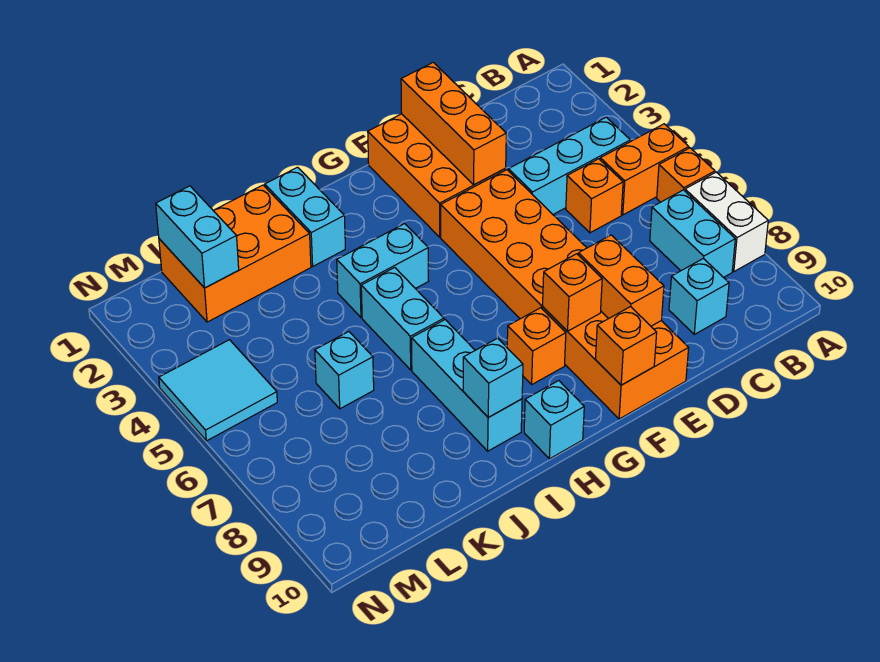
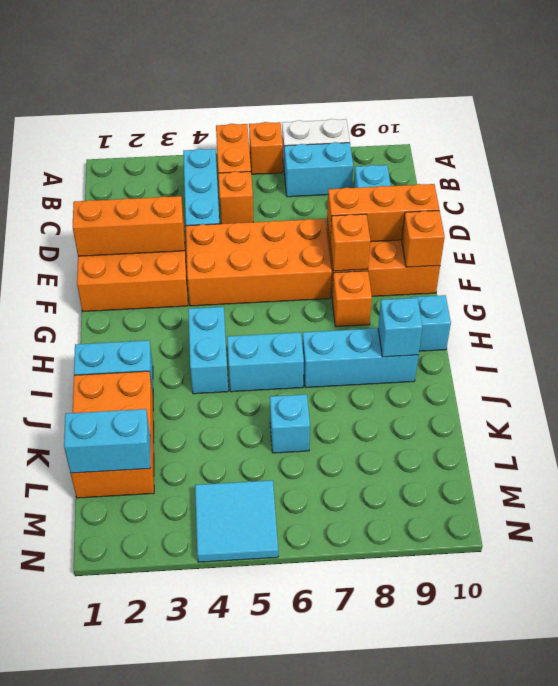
orange brick E8:E9 level 2 -> orange brick E8:E10 level 2

